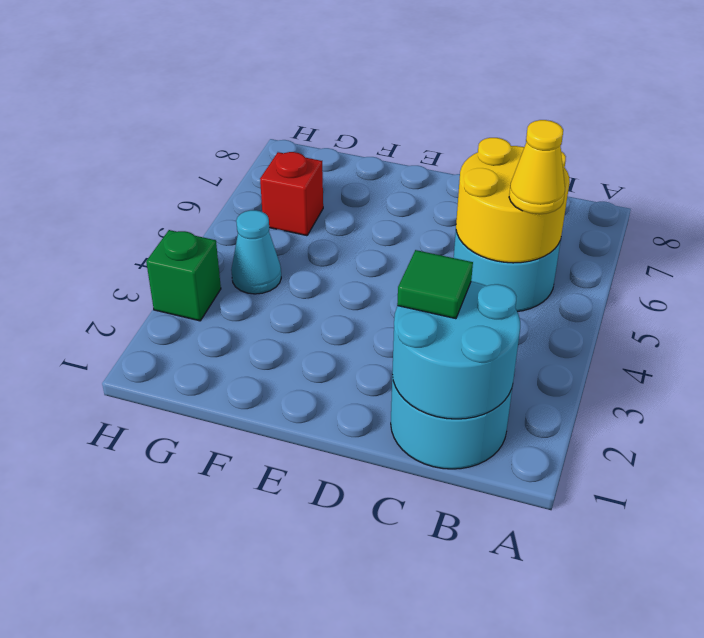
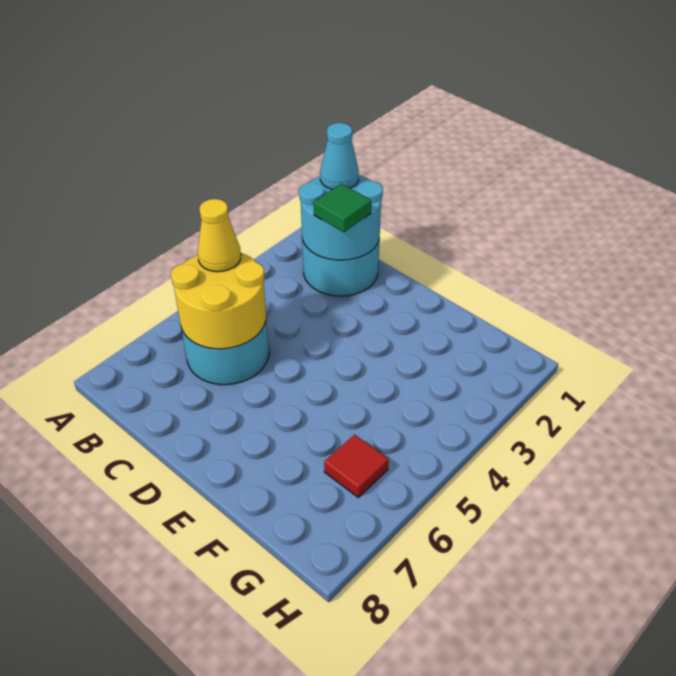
cyan cone G4 level 1 -> cyan cone B1 level 3
red brick G6 level 1 -> red tile G6 level 1
green brick H3 level 1 -> none

